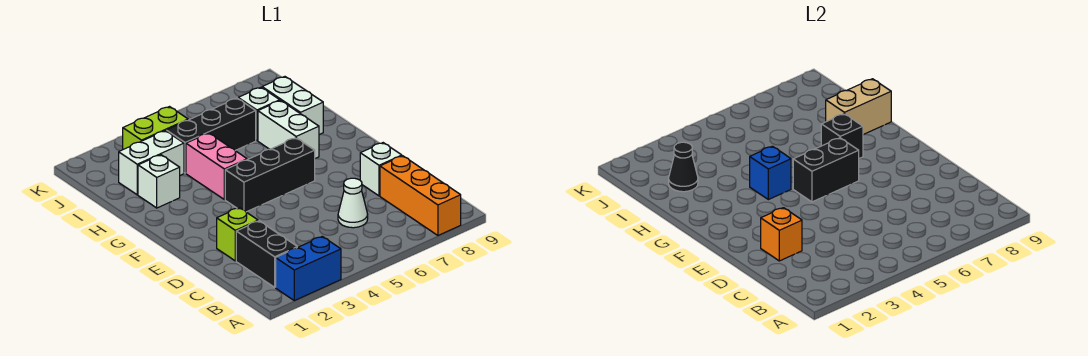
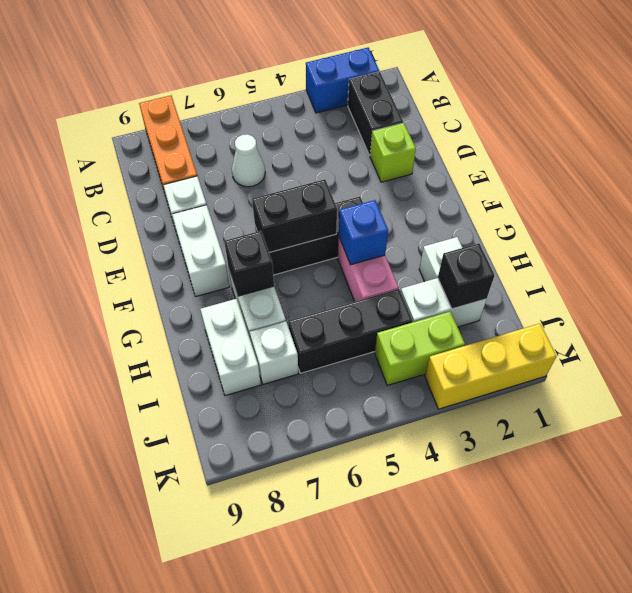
orange brick D2 level 2 -> none
none -> white brick E8:F8 level 1
tan brick H8:H9 level 2 -> none
black cone I2 level 2 -> black brick I2 level 2
none -> yellow brick K1:K3 level 1

